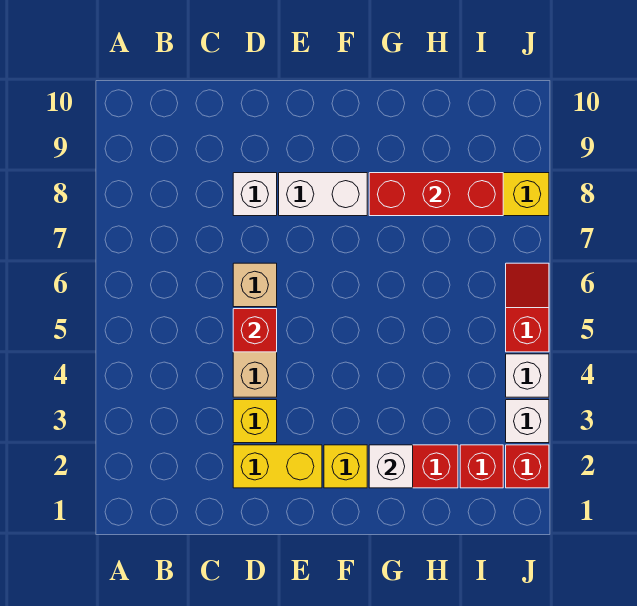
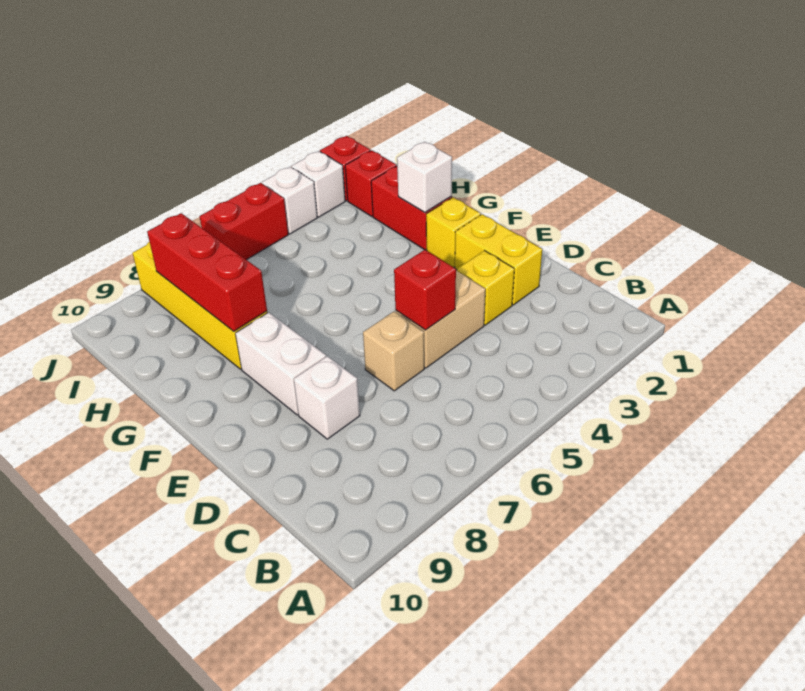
red slope J5:J6 level 1 top 5 -> red brick J5:J6 level 1

